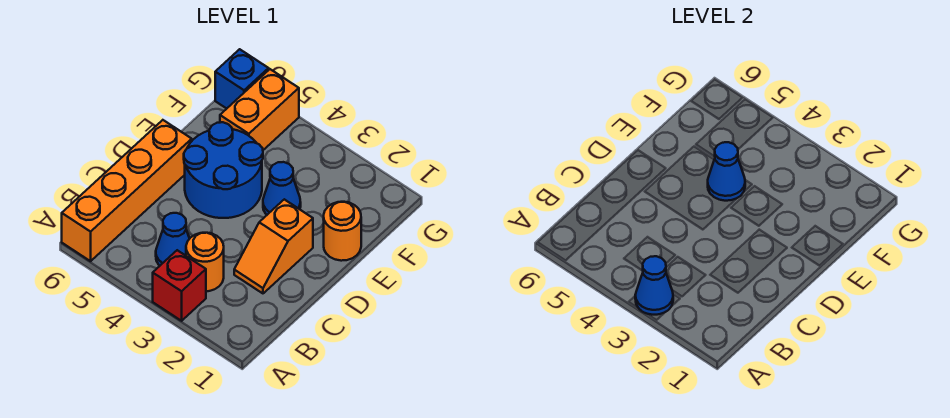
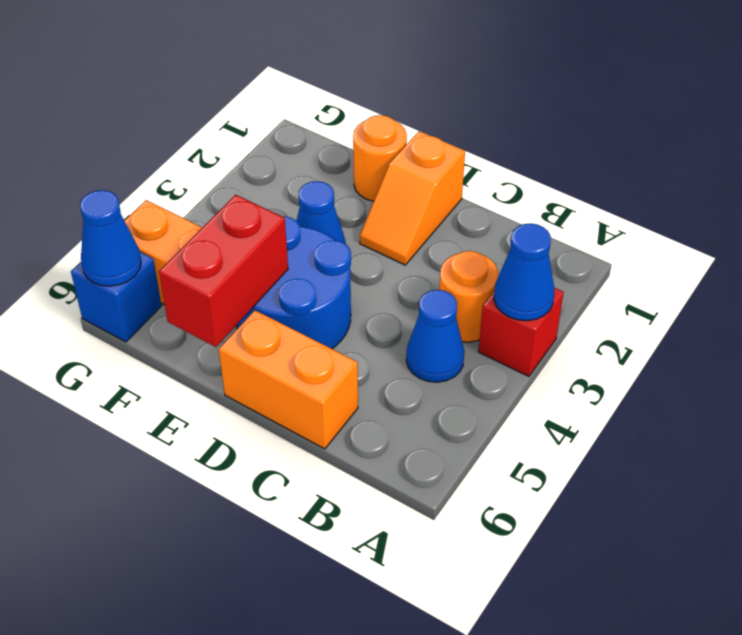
orange brick A6:D6 level 1 -> orange brick C6:D6 level 1
orange slope C2:D2 level 1 top D -> orange slope D1:D2 level 1 top 1
blue cone E4 level 2 -> blue cone G6 level 2
none -> red brick E5:E6 level 2

